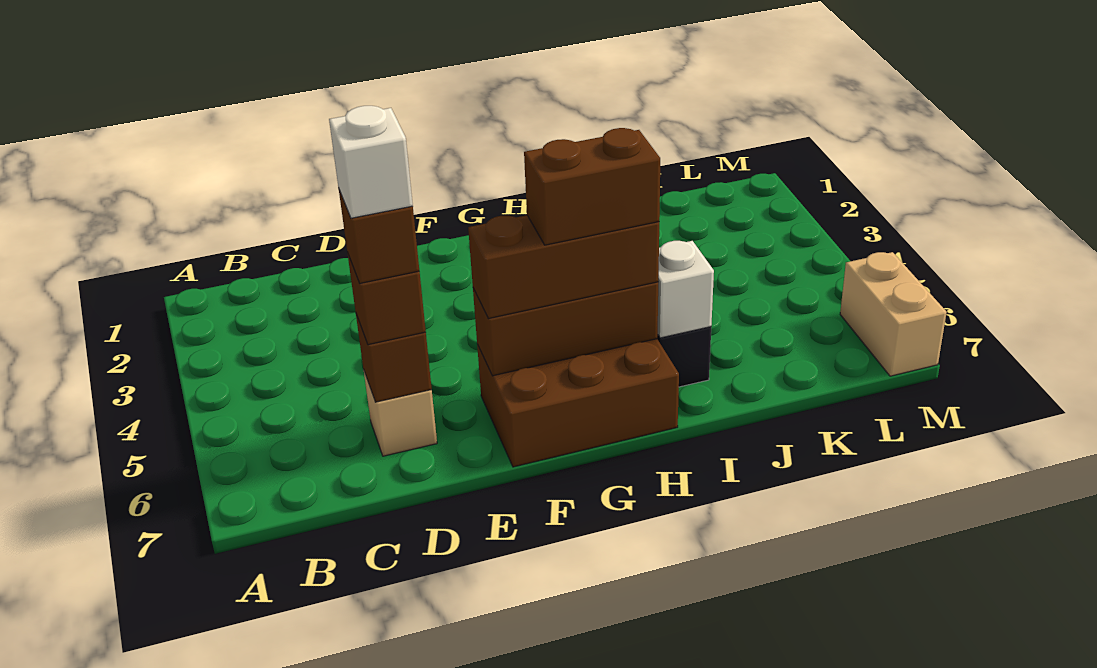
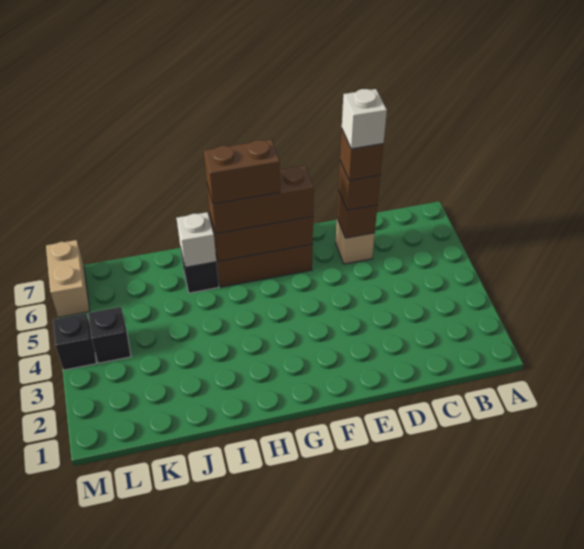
none -> black brick L4 level 1
none -> black brick M4 level 1

